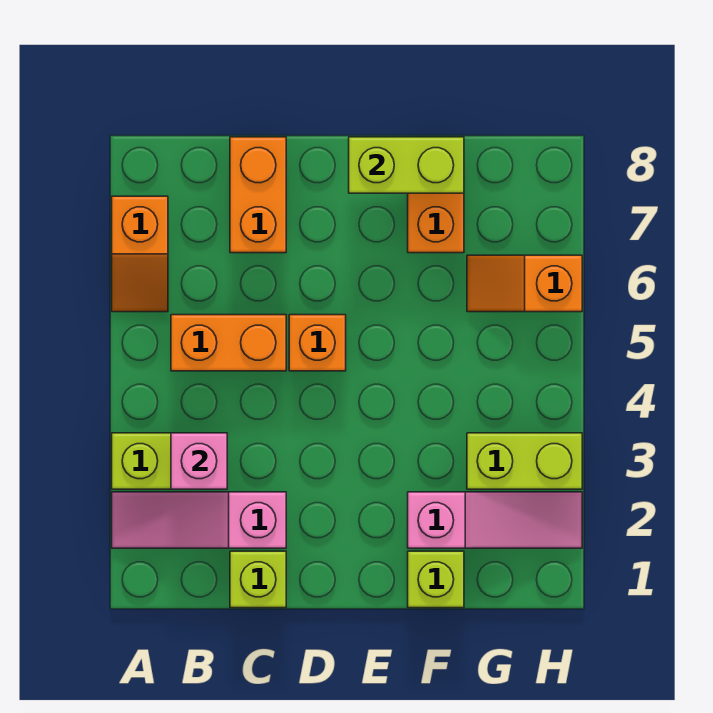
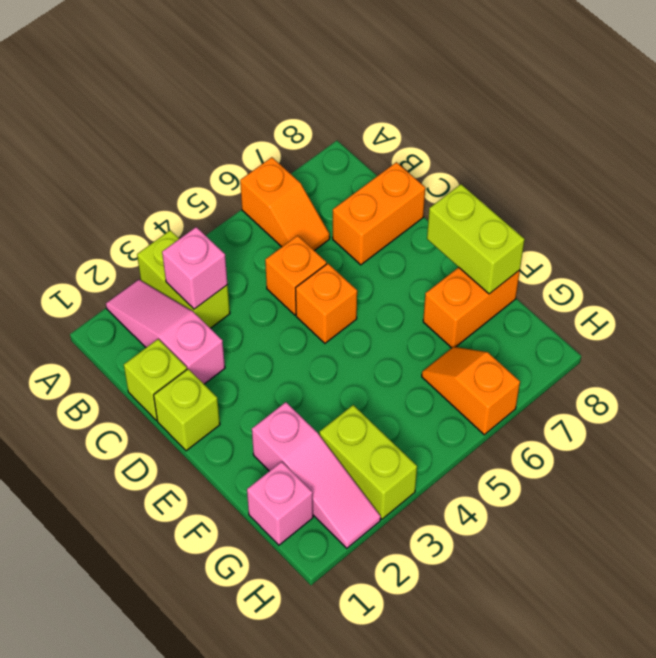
orange slope A6:A7 level 1 top 7 -> orange slope A6:B6 level 1 top A
orange brick B5:C5 level 1 -> orange brick C5 level 1
lime brick F1 level 1 -> lime brick D1 level 1
none -> pink brick G1 level 1

